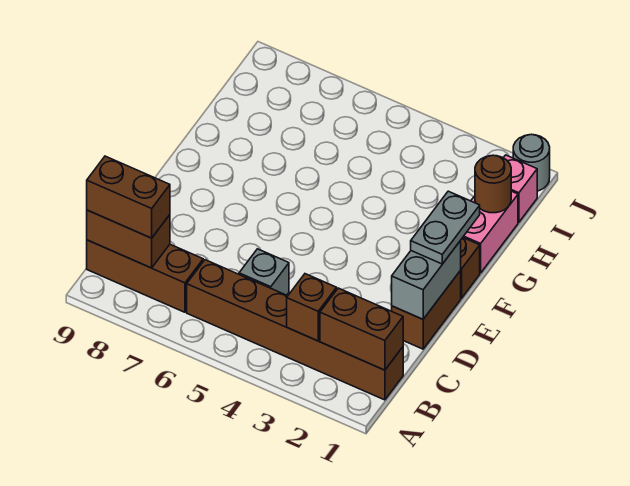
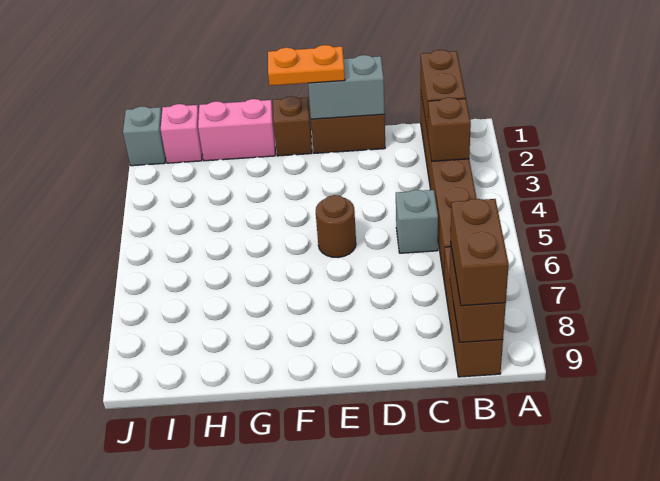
grey plate E1:F1 level 3 -> orange plate E1:F1 level 3
brown round brick H1 level 2 -> brown round brick E5 level 1
grey round brick J1 level 1 -> grey brick J1 level 1

